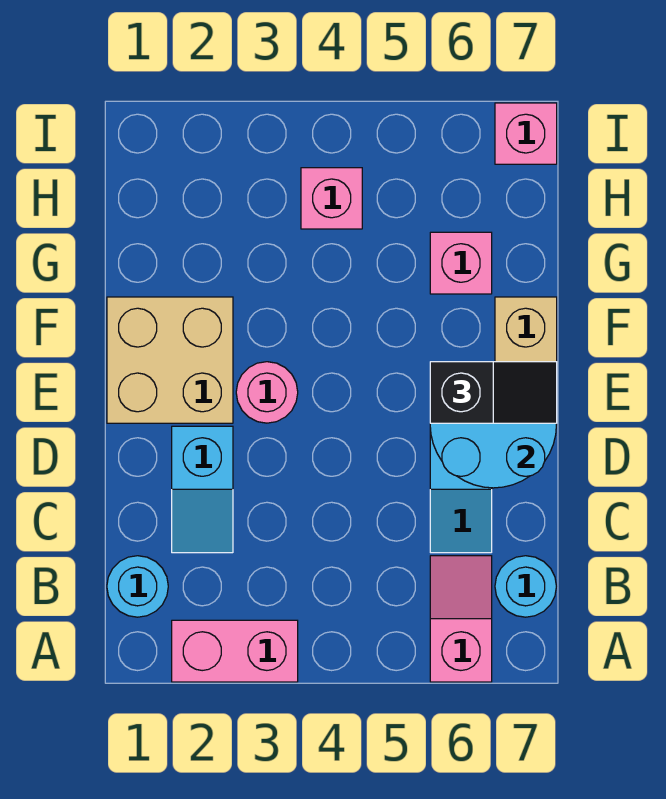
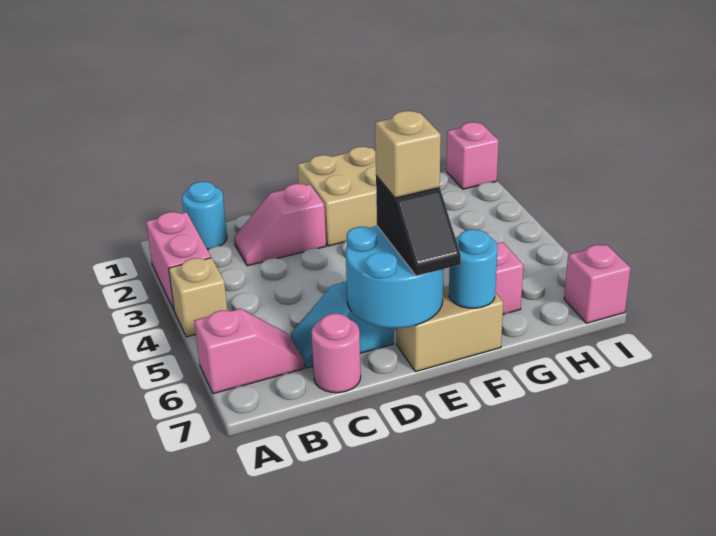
none -> tan brick A4 level 1
cyan round brick B7 level 1 -> cyan round brick F7 level 2
cyan slope C2:D2 level 1 top D -> pink slope C2:D2 level 1 top D
pink round brick E3 level 1 -> pink round brick C7 level 1
none -> tan brick E6 level 4
pink brick H4 level 1 -> pink brick I1 level 1

